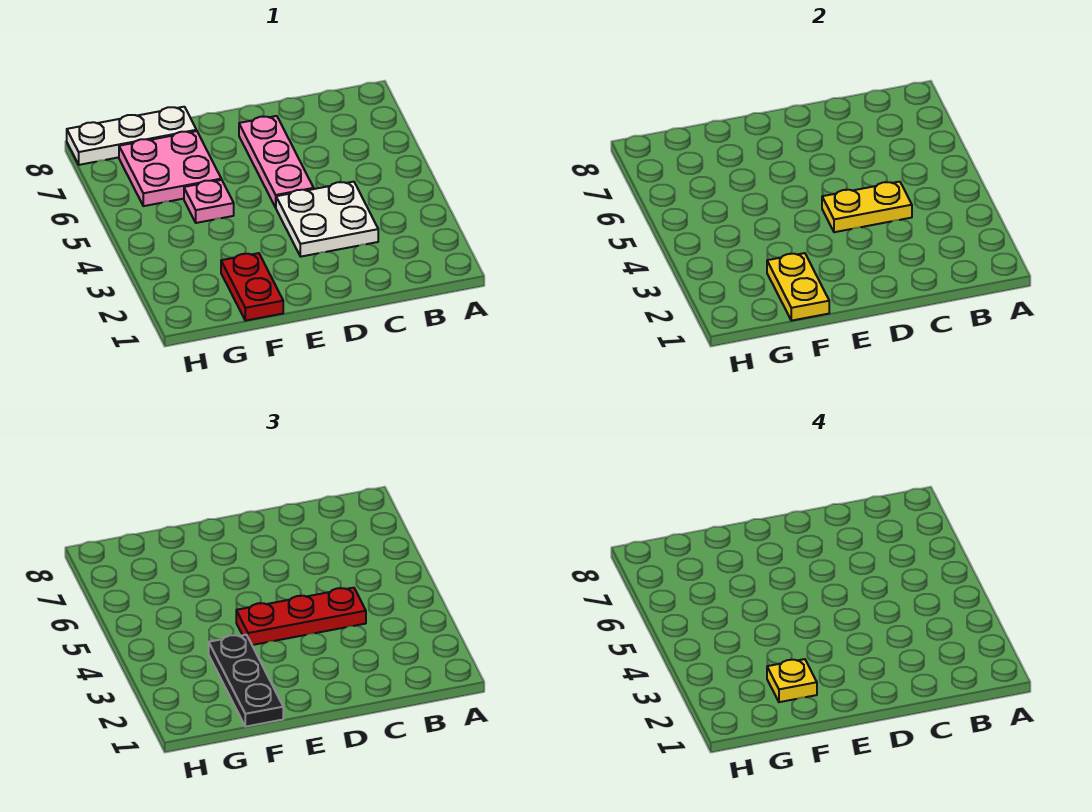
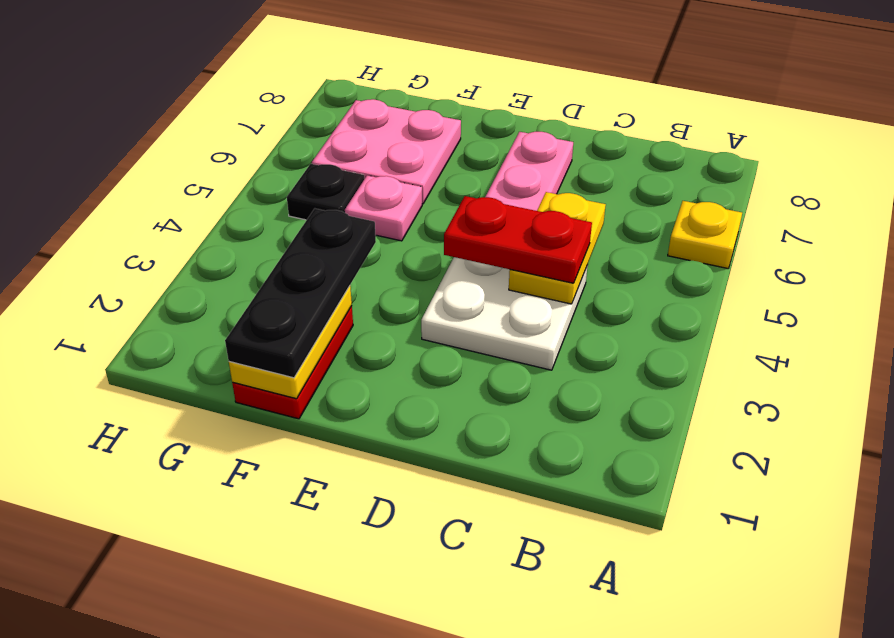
yellow plate C4:D4 level 2 -> yellow plate C4:C5 level 2
red plate C4:E4 level 3 -> red plate C4:D4 level 3
yellow plate F2 level 4 -> yellow plate A6 level 1
white plate F8:H8 level 1 -> none
none -> black plate G5 level 1

